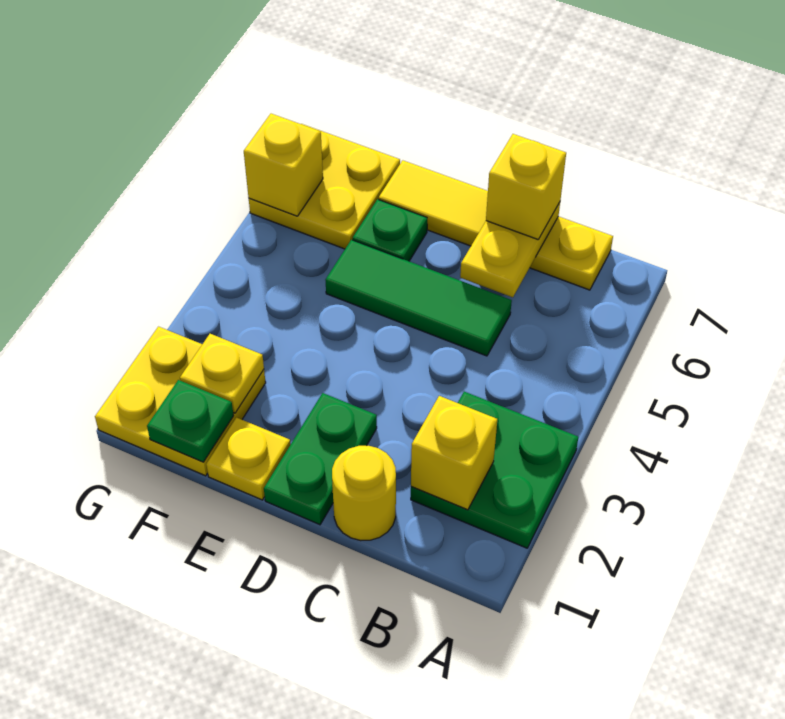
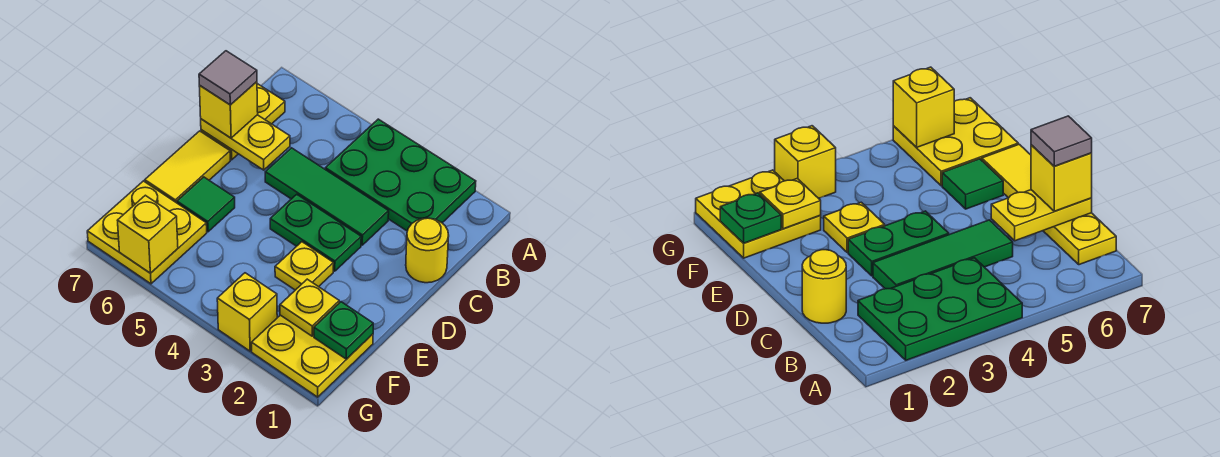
green plate A2:B3 level 1 -> green plate A2:B4 level 1
yellow brick B2 level 2 -> yellow brick G3 level 1
green tile C5:E5 level 1 -> green tile C3:C5 level 1
none -> grey tile C7 level 4
green plate D1:D2 level 1 -> green plate D3:D4 level 1
yellow plate E1 level 1 -> yellow plate E3 level 1
green plate E6 level 1 -> green tile E6 level 1

